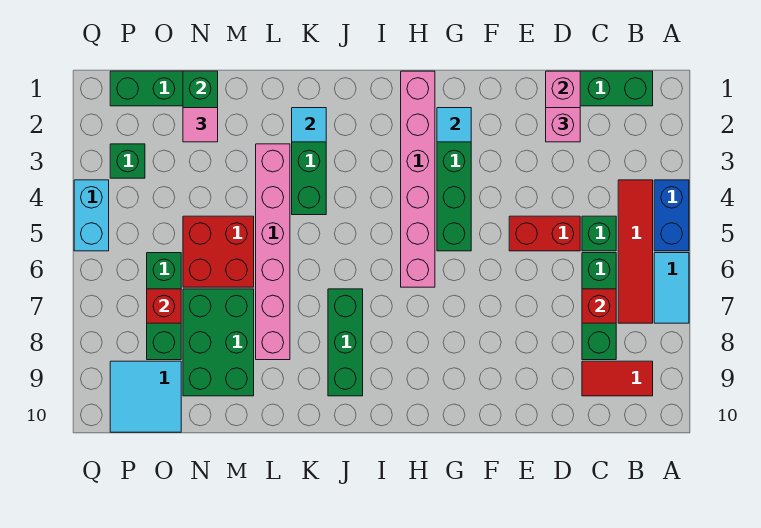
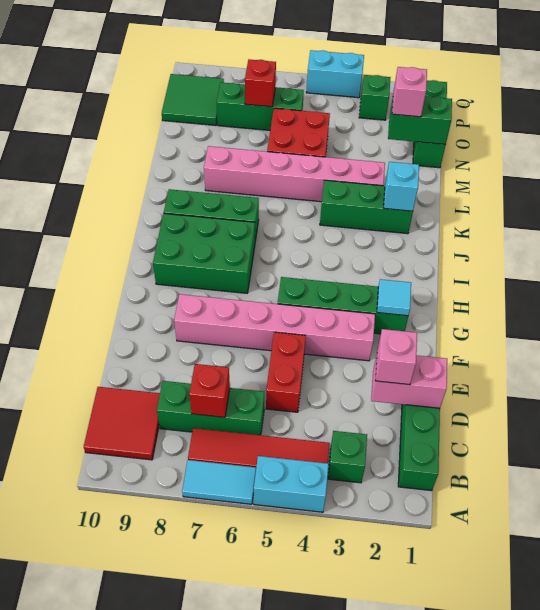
blue brick A4:A5 level 1 -> cyan brick A4:A5 level 1
red tile B9:C9 level 1 -> red tile B9:C10 level 1
green brick C5 level 1 -> green brick B3 level 1
pink brick H1:H6 level 1 -> pink brick F3:F8 level 1
cyan tile K2 level 2 -> cyan brick K2 level 2
green brick M7:N9 level 1 -> green brick H7:I9 level 1
pink tile N2 level 3 -> pink brick N2 level 3
cyan tile O9:P10 level 1 -> green tile O9:P10 level 1

